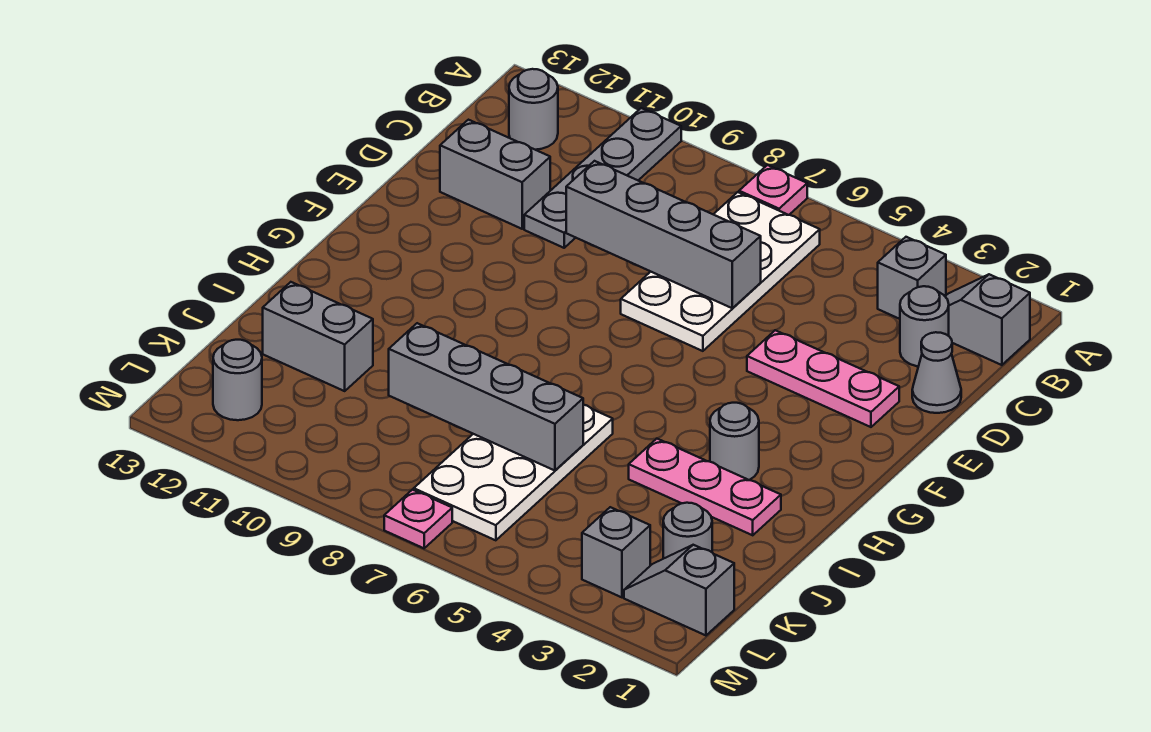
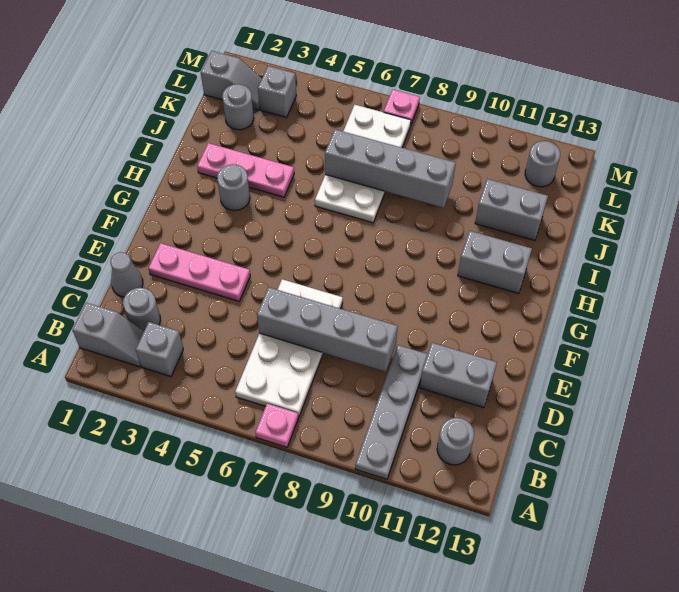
none -> grey brick H11:H12 level 1

